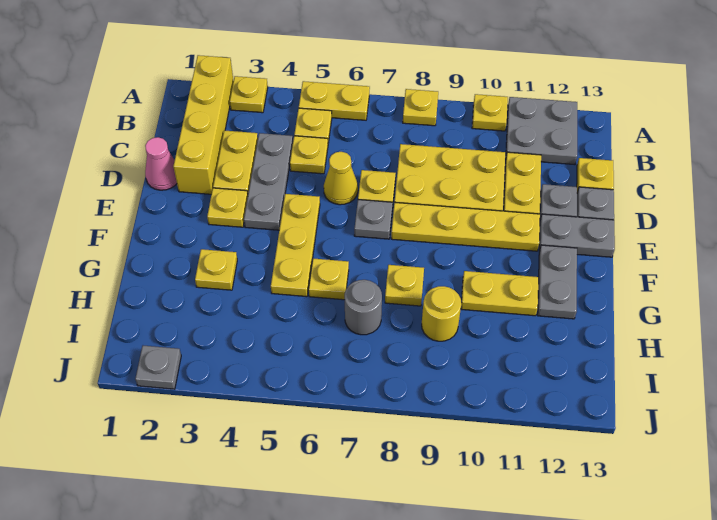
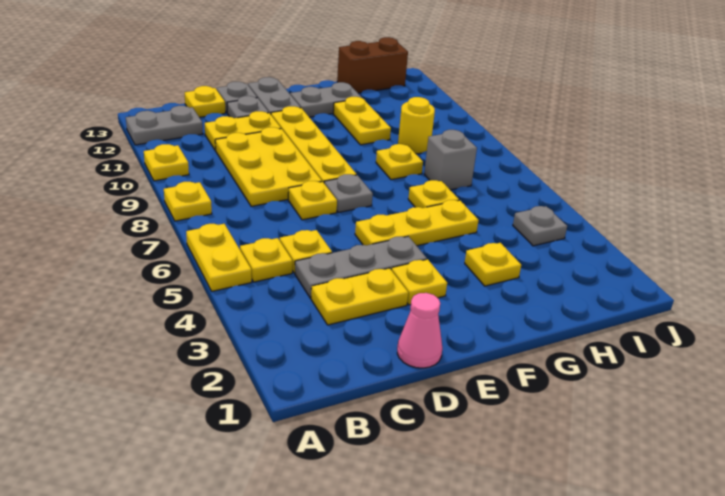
yellow brick A2:D2 level 1 -> none
yellow plate A3 level 1 -> none
grey plate A11:B12 level 1 -> grey plate A12:B12 level 1
yellow cone D6 level 1 -> none
grey round brick H7 level 1 -> grey brick H7 level 1
none -> brown brick H13:I13 level 1
grey plate J2 level 1 -> grey plate I4 level 1

